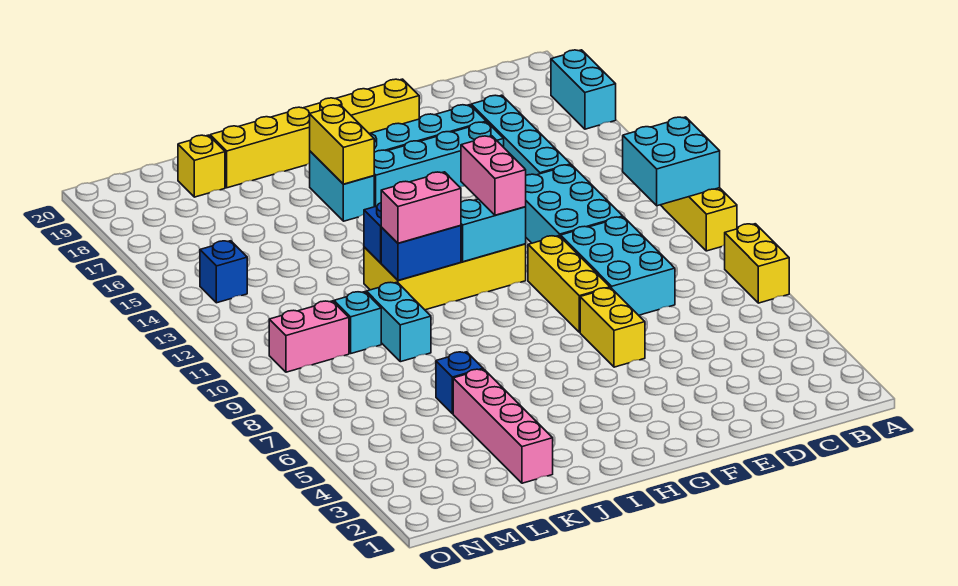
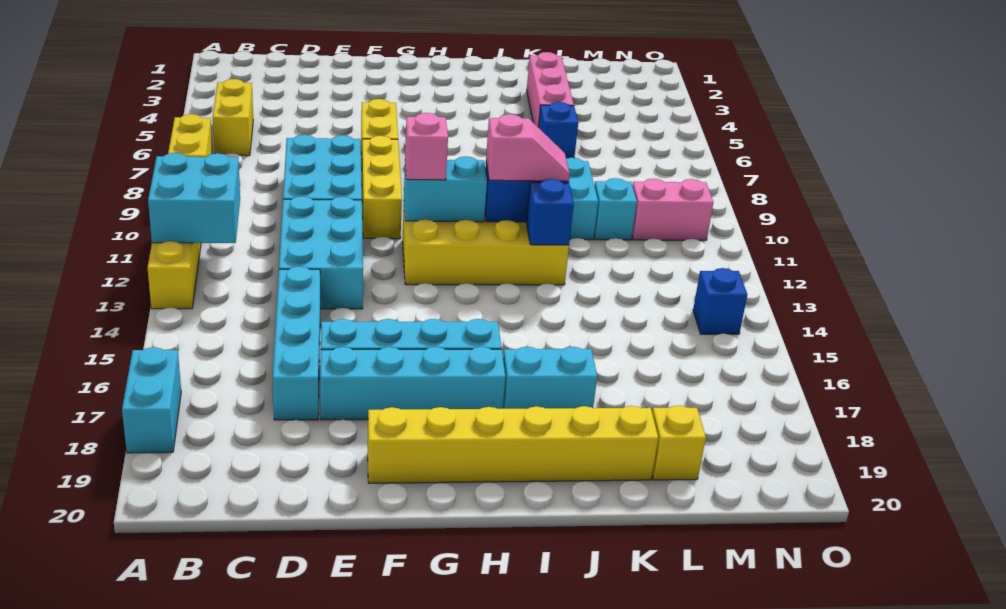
pink brick G11:G12 level 3 -> pink brick G11 level 3
pink brick I11:J11 level 3 -> pink slope I11:J11 level 3 top I
cyan brick I16:I17 level 1 -> cyan brick I17:J17 level 1
yellow brick I16:I17 level 2 -> yellow brick B5:B6 level 1
pink brick K2:K5 level 1 -> pink brick K3:K5 level 1

